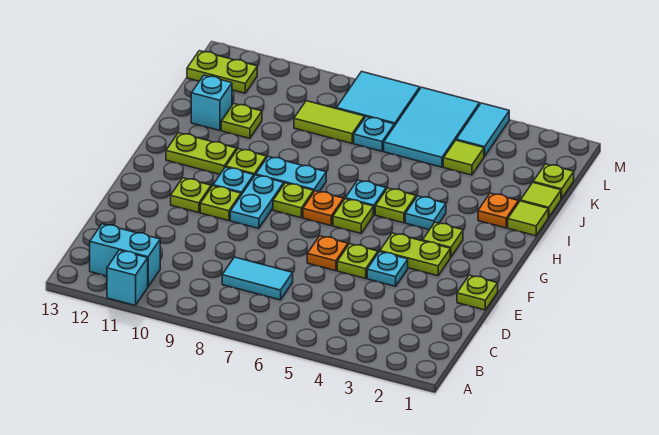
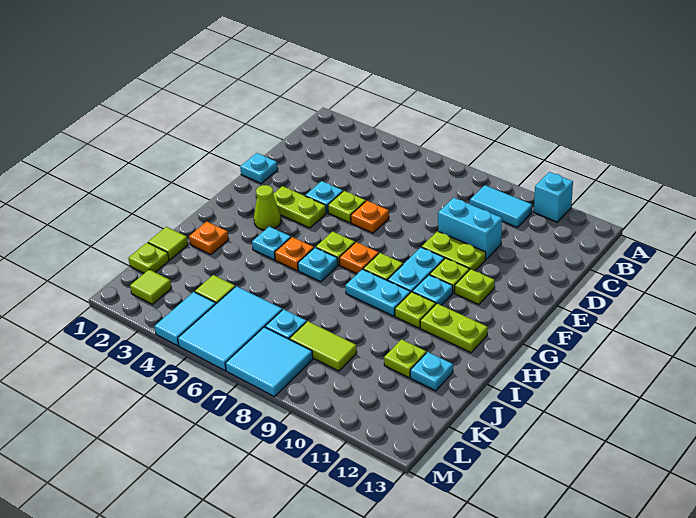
cyan brick B11:B12 level 1 -> cyan brick D9:D10 level 1
cyan tile C7:C8 level 1 -> cyan tile B9:B10 level 1
lime plate E1 level 1 -> cyan plate E1 level 1
lime plate G3 level 1 -> lime cone G3 level 1
lime plate H5 level 1 -> orange plate H5 level 1
lime tile I1 level 1 -> lime tile L2 level 1
cyan brick J12 level 1 -> cyan plate J12 level 1
lime plate L12:L13 level 1 -> lime plate E9:E10 level 1

